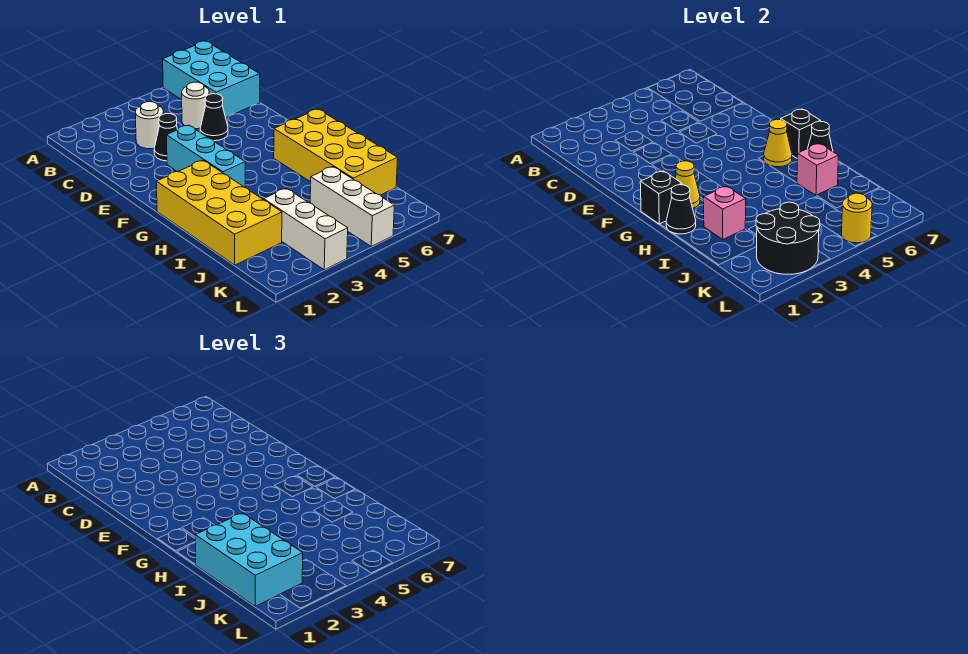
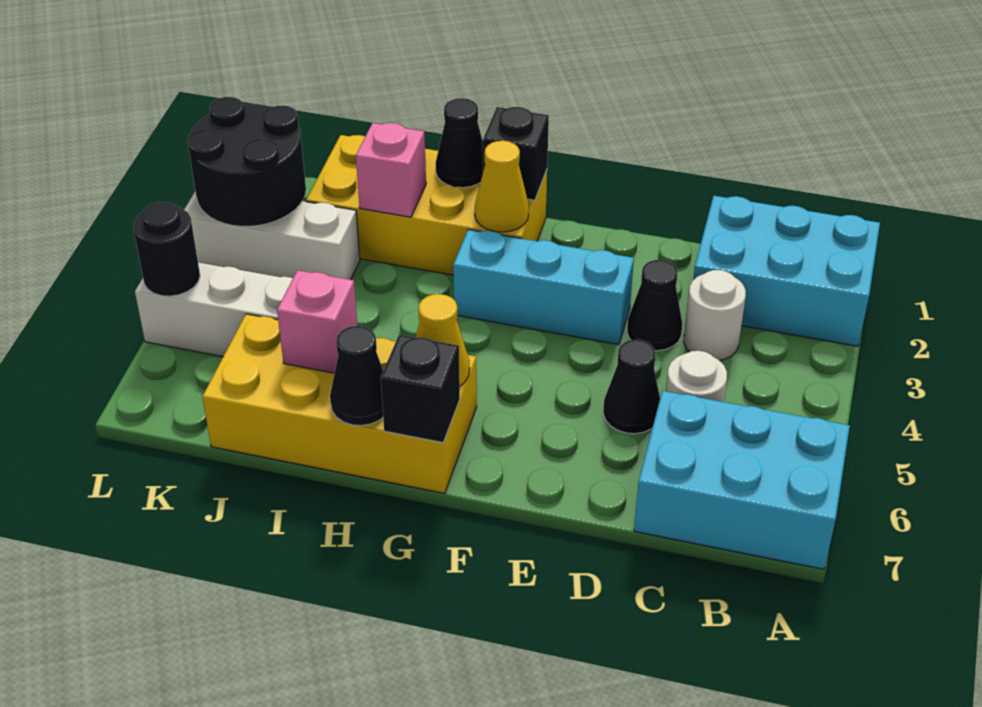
cyan brick I1:K2 level 3 -> cyan brick A1:C2 level 1
yellow round brick L5 level 2 -> black round brick L5 level 2

